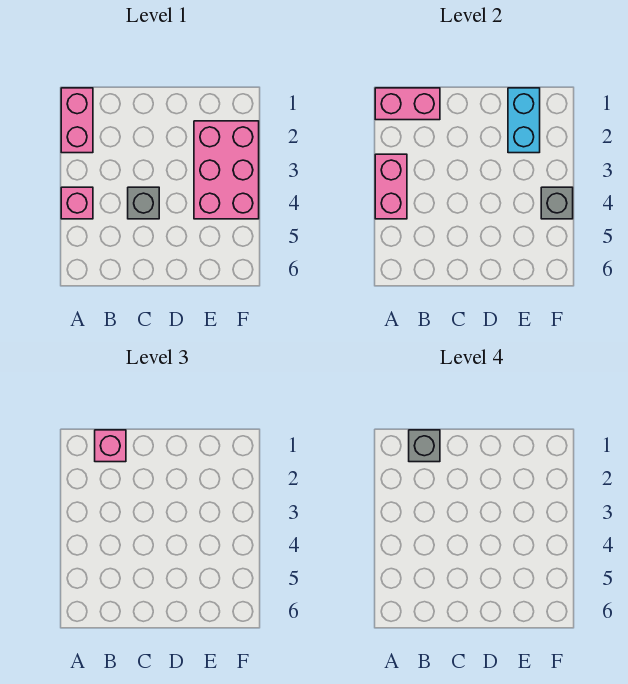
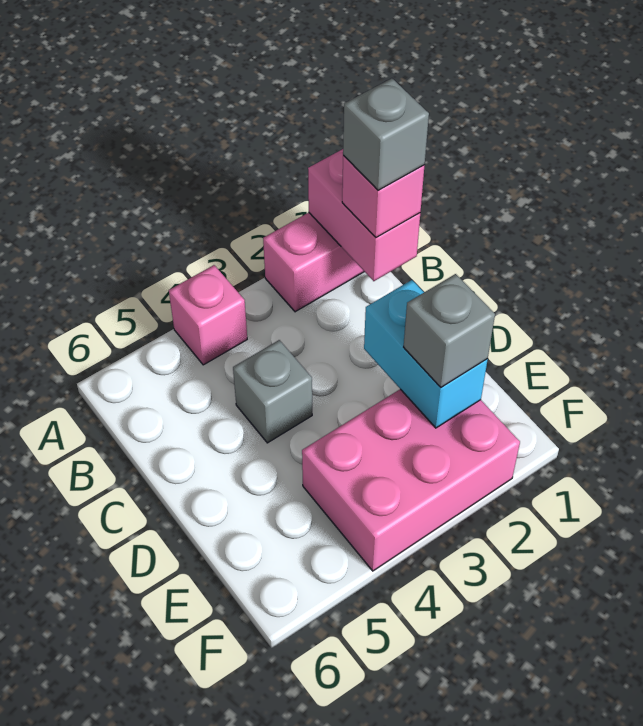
pink brick A3:A4 level 2 -> none
cyan brick E1:E2 level 2 -> cyan brick D2:E2 level 2
grey brick F4 level 2 -> grey brick E2 level 3

